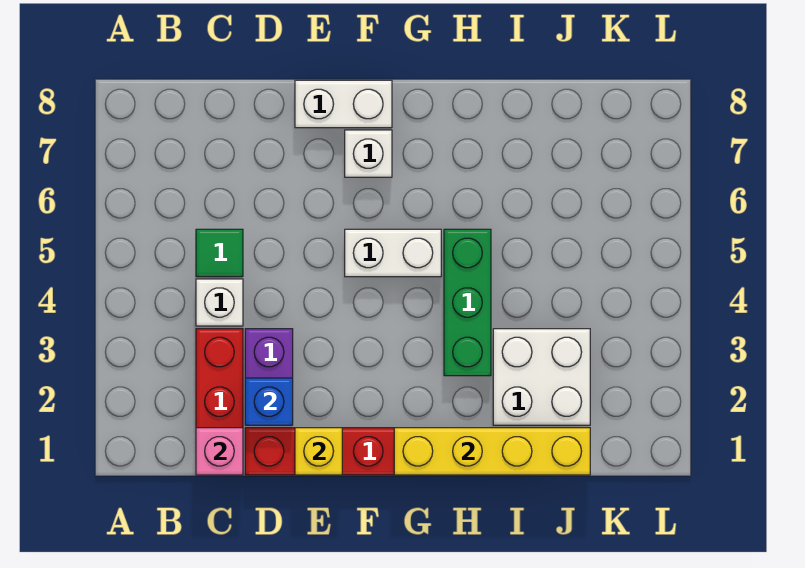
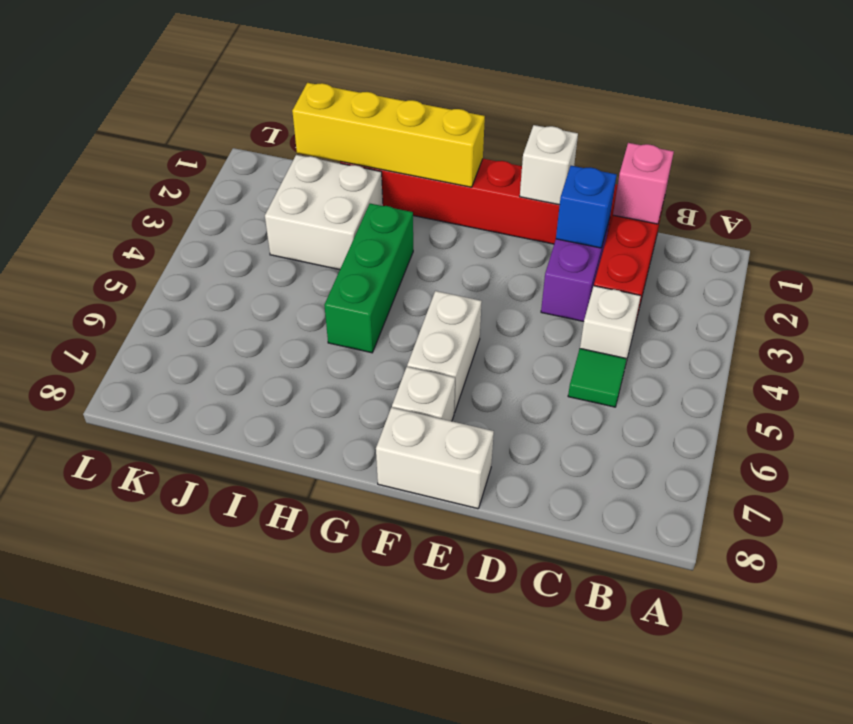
yellow brick E1 level 2 -> white brick E1 level 2
white brick F5:G5 level 1 -> white brick F5:F6 level 1

